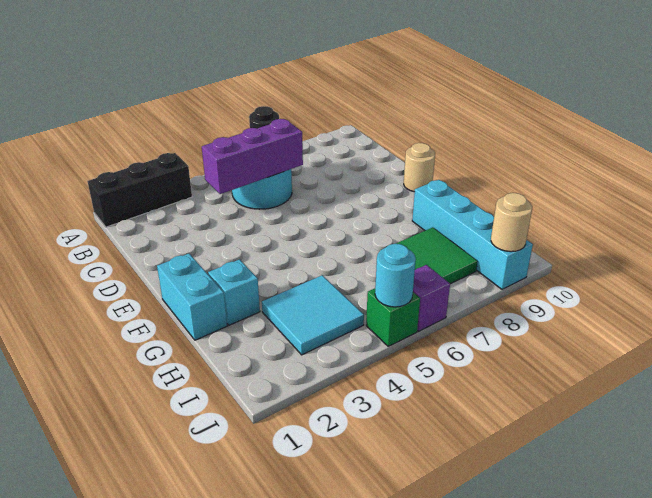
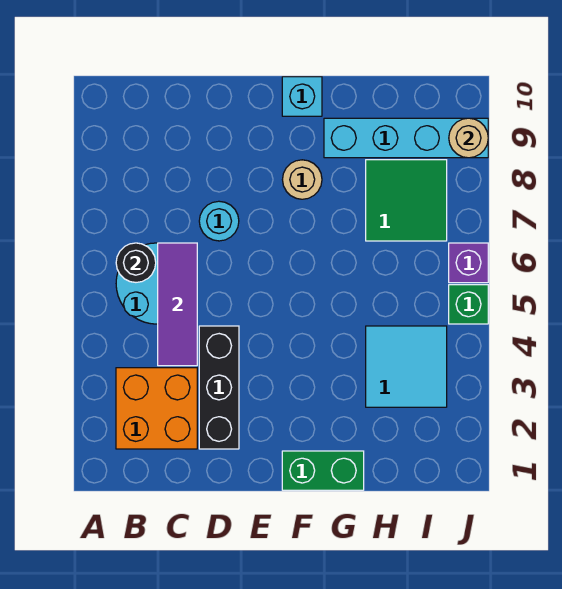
black brick A1:A3 level 1 -> black brick D2:D4 level 1
none -> orange brick B2:C3 level 1
purple brick C4:C6 level 2 -> purple tile C4:C6 level 2
tan round brick E10 level 1 -> tan round brick F8 level 1
cyan brick F1:G1 level 1 -> green brick F1:G1 level 1
cyan brick G2 level 1 -> cyan brick F10 level 1
cyan round brick J5 level 2 -> cyan round brick D7 level 1

